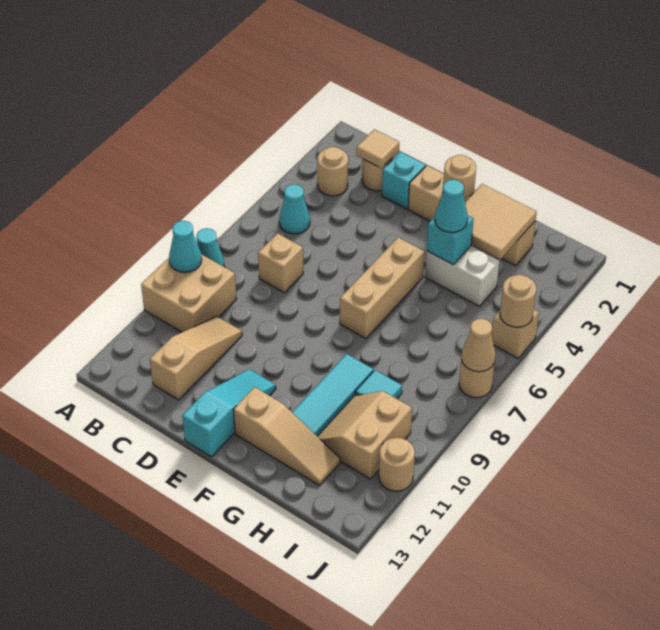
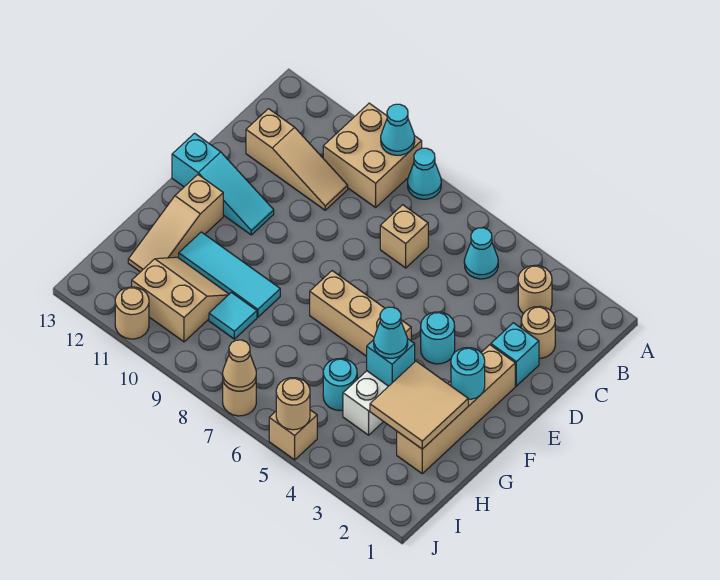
tan tile C2 level 2 -> none
none -> cyan round brick E4 level 1
tan round brick F2 level 2 -> cyan round brick F2 level 2
none -> cyan round brick H5 level 1

